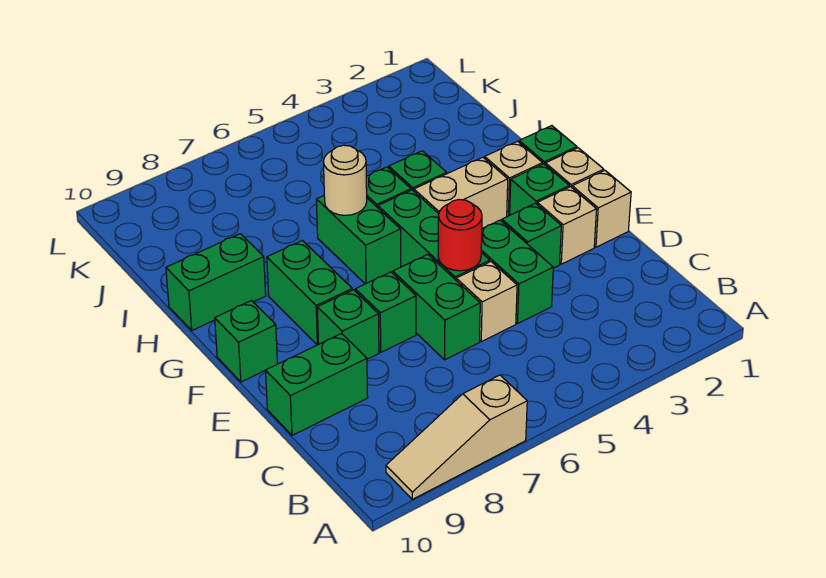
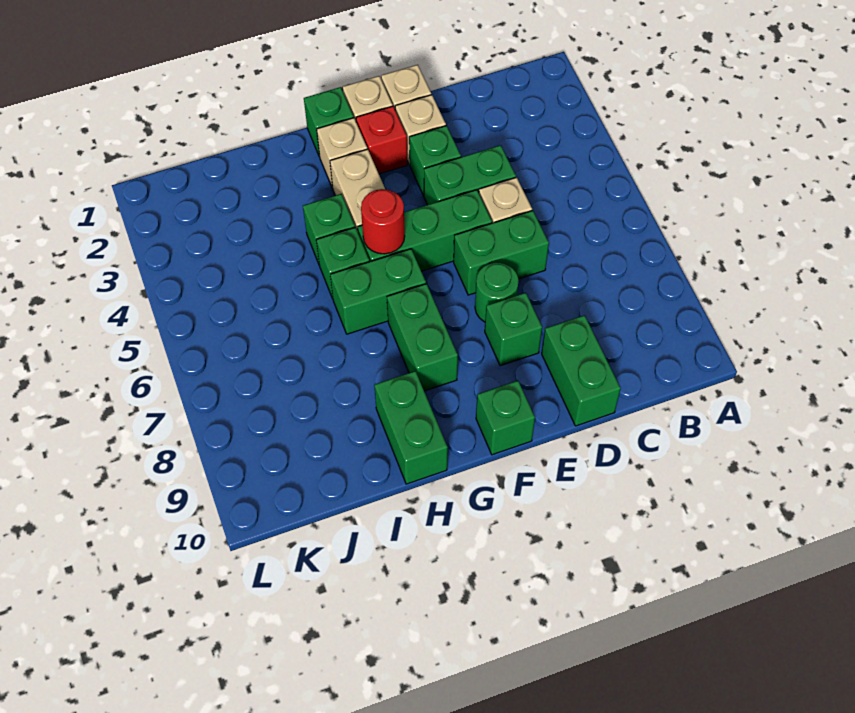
tan slope A7:A9 level 1 top 7 -> none
red round brick E5 level 2 -> red round brick G5 level 2
green brick E7 level 1 -> green round brick E7 level 1
green brick F2 level 1 -> red brick F2 level 1
green brick F8:G8 level 1 -> green brick G7:G8 level 1
tan round brick H6 level 2 -> none

